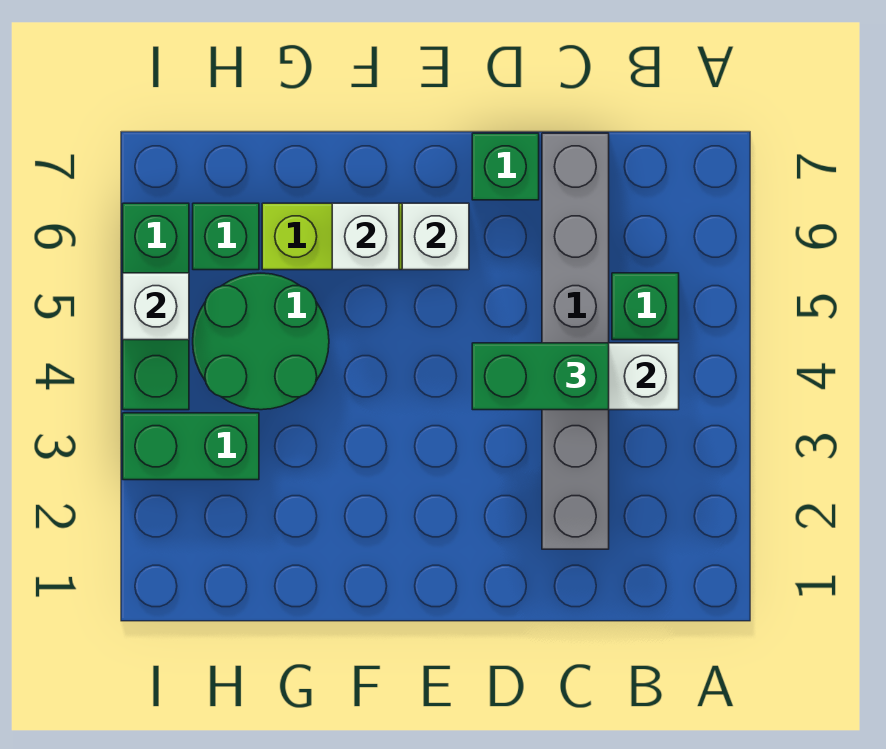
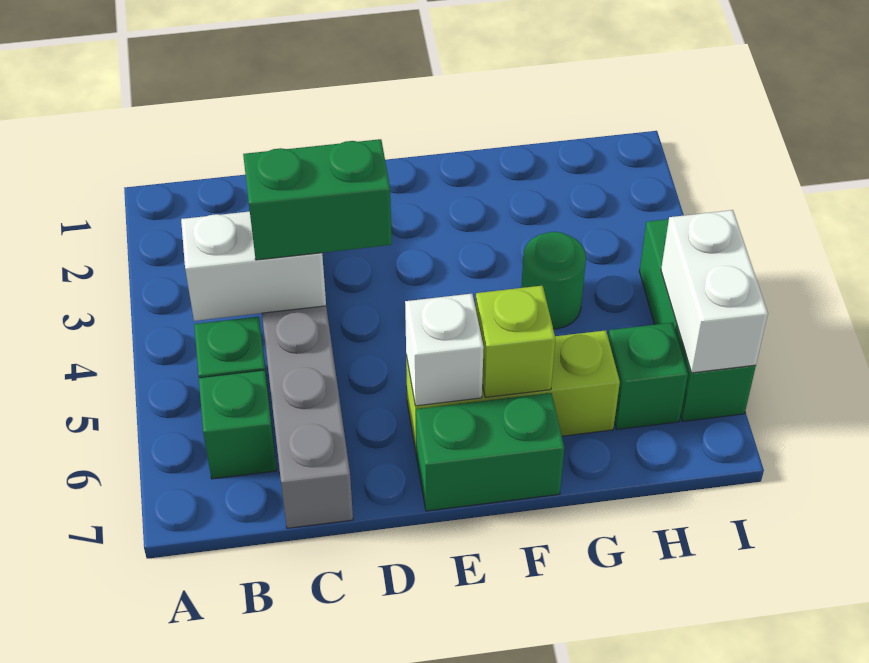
green brick D7 level 1 -> green brick B6 level 1
white brick F6 level 2 -> lime brick F6 level 2
green round brick G4:H5 level 1 -> green round brick G4 level 1
green brick H3:I3 level 1 -> green brick E7:F7 level 1
white brick I5 level 2 -> white brick I5:I6 level 2

